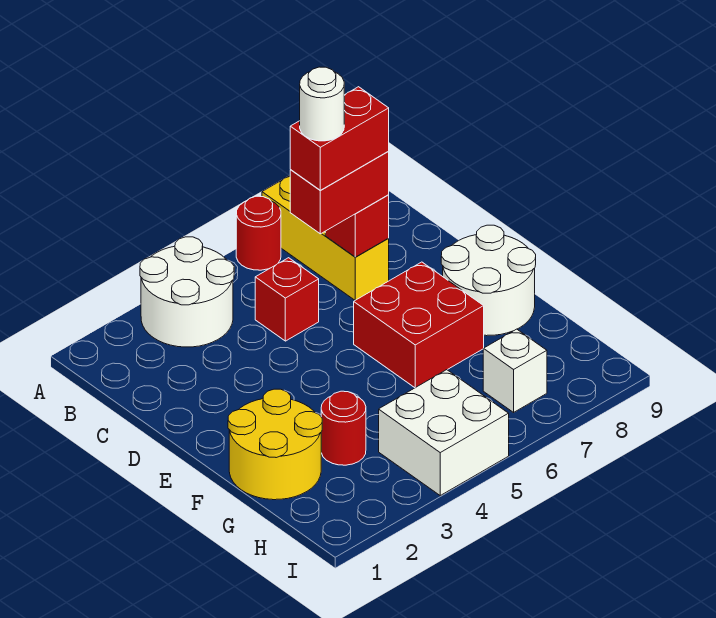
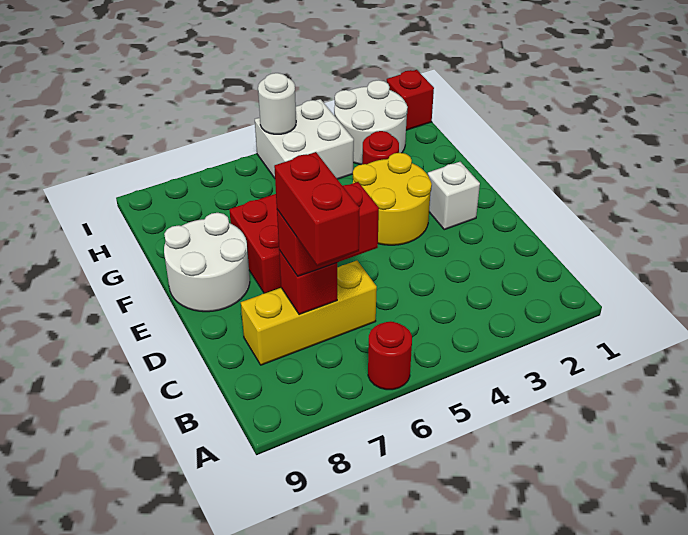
white round brick A3:B4 level 1 -> white round brick H2:I3 level 1
yellow brick A7:C7 level 1 -> yellow brick C6:C8 level 1
red brick C5 level 1 -> red brick I1 level 1
red brick C6:C7 level 4 -> red brick B7:C7 level 4
white round brick C6 level 5 -> white round brick I5 level 2
yellow round brick F1:G2 level 1 -> yellow round brick E3:F4 level 1
white brick H7 level 1 -> white brick E2 level 1

